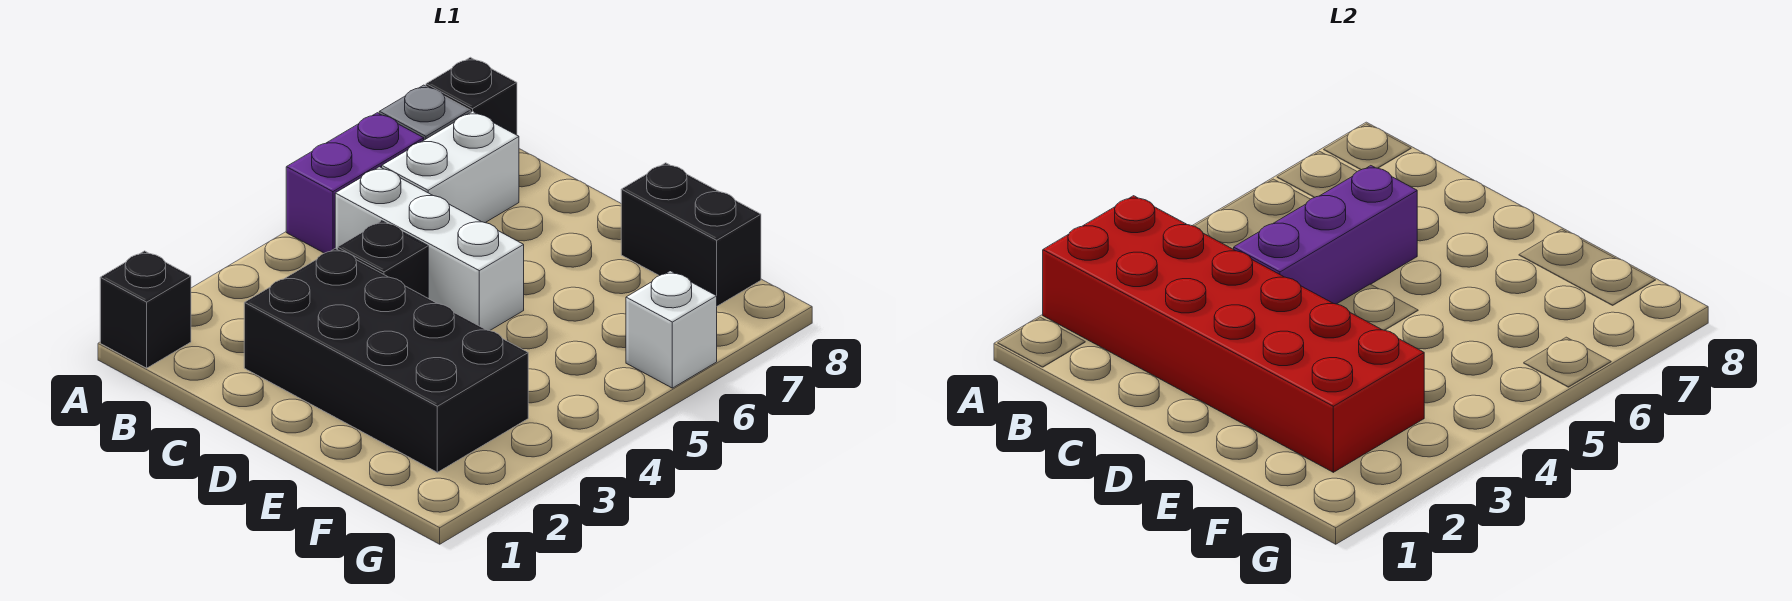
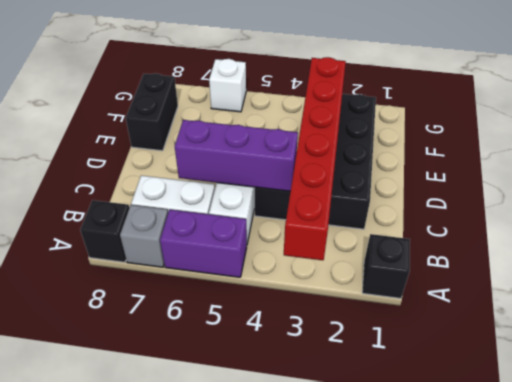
red brick A2:F3 level 2 -> red brick A3:F3 level 2

